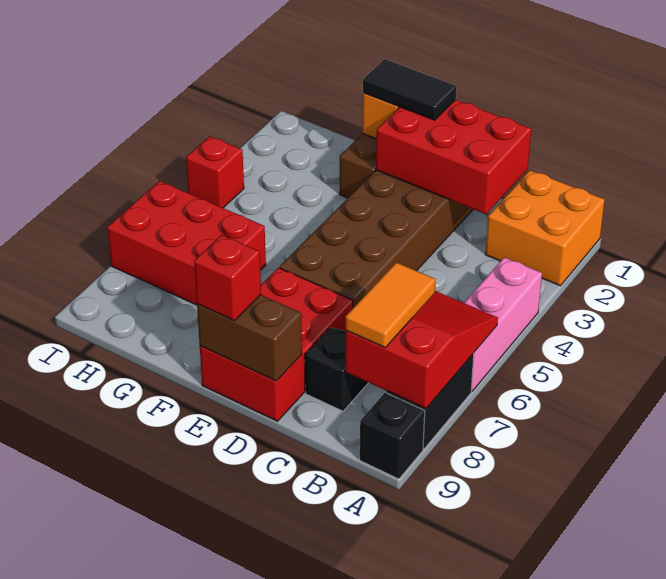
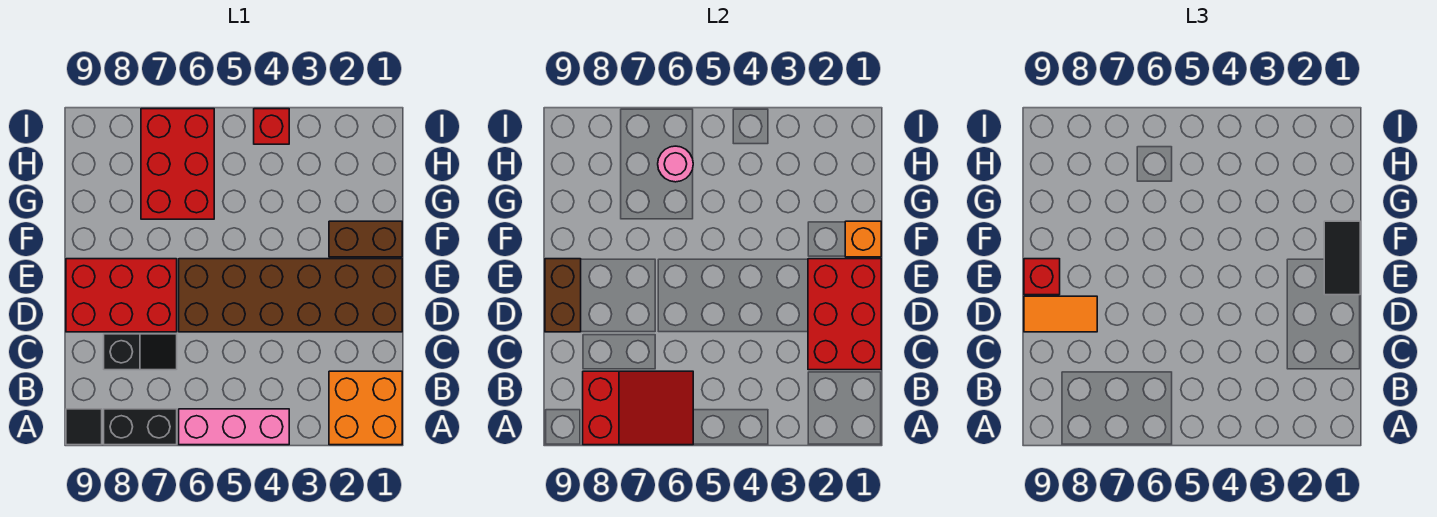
black brick A9 level 1 -> black tile A9 level 1
orange tile B7:B8 level 3 -> orange tile D8:D9 level 3
none -> pink round brick H6 level 2

